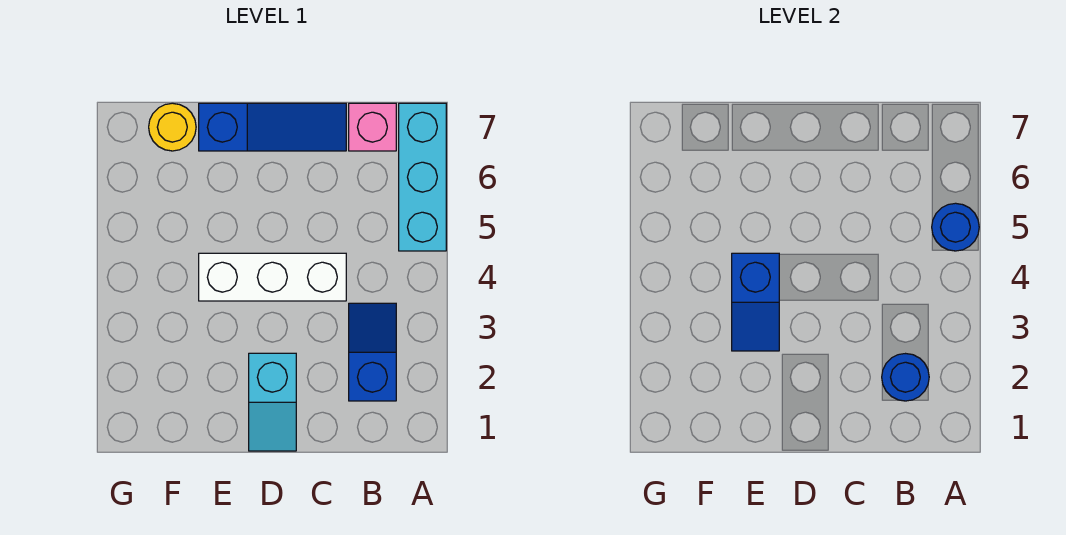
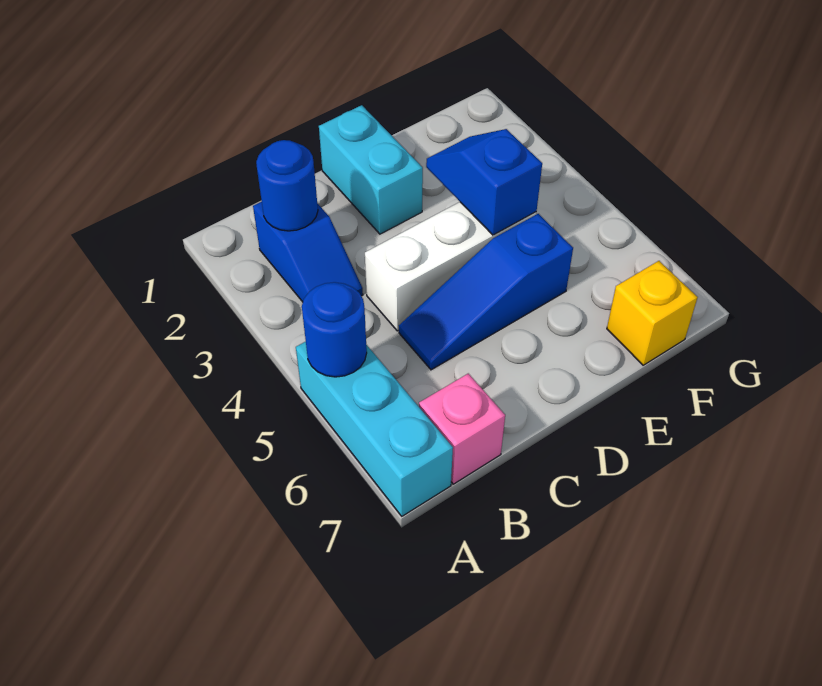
blue slope C7:E7 level 1 top E -> blue slope C5:E5 level 1 top E
cyan slope D1:D2 level 1 top 2 -> cyan brick D1:D2 level 1
yellow round brick F7 level 1 -> yellow brick F7 level 1

